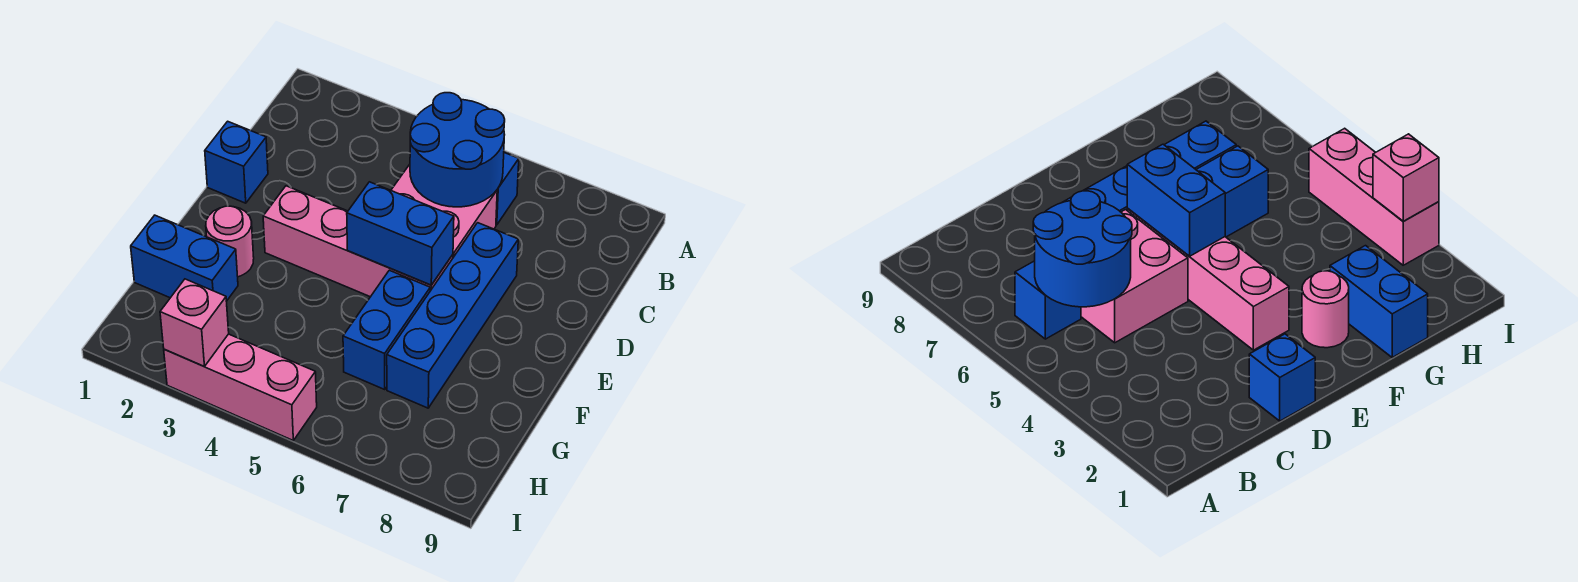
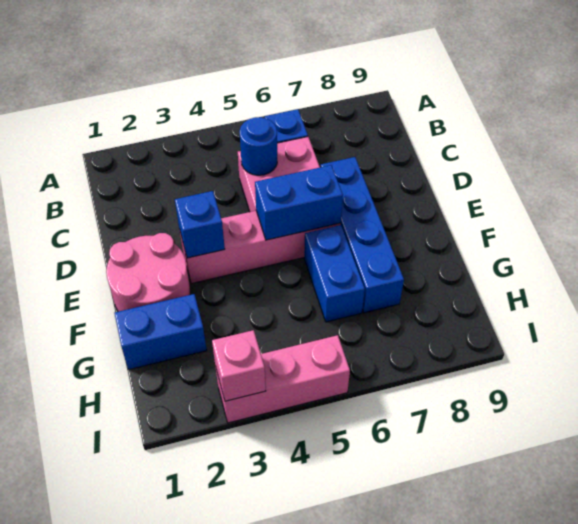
blue round brick B5:C6 level 2 -> blue round brick C5 level 2
blue brick D1 level 1 -> blue brick E3 level 2
pink round brick F2 level 1 -> pink round brick E1:F2 level 1

